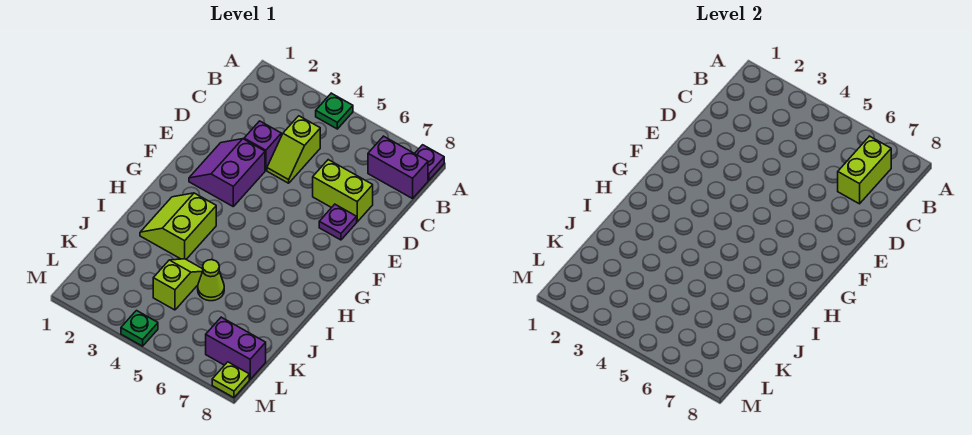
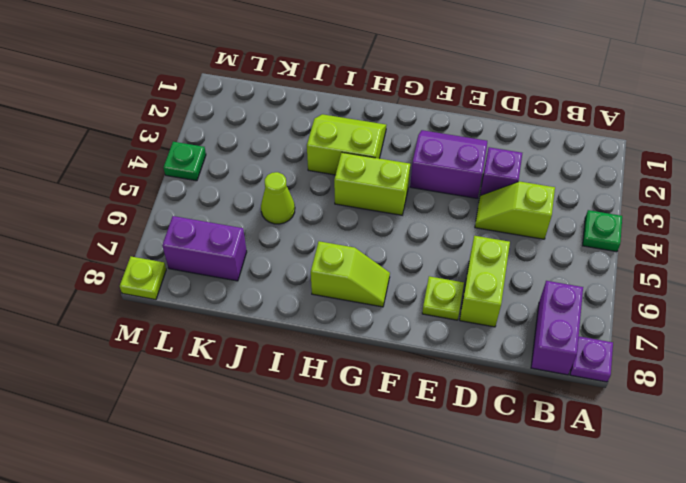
lime brick B7:C7 level 2 -> lime brick G4:H4 level 1
purple plate E7 level 1 -> lime plate E7 level 1
lime slope J4:K4 level 1 top K -> lime slope G7:H7 level 1 top H
purple brick L7:L8 level 1 -> purple brick K7:L7 level 1

